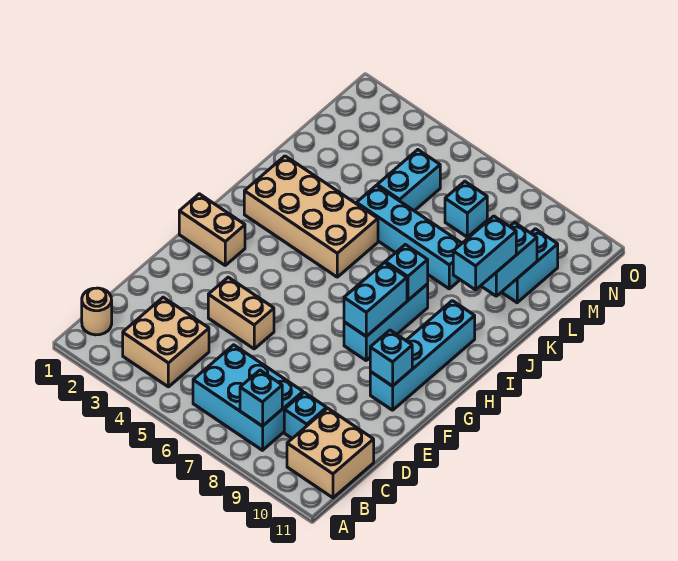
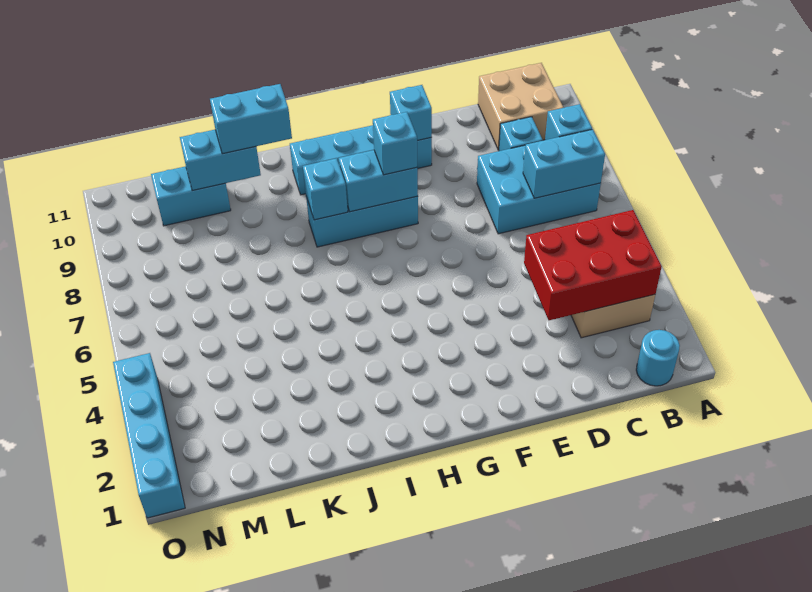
tan round brick B1 level 1 -> cyan round brick B1 level 1
none -> red brick B3:D4 level 2
cyan brick B6:C8 level 1 -> cyan brick B7:D8 level 1
tan brick E4:E5 level 1 -> none
tan brick G1:G2 level 1 -> none
tan brick I2:J5 level 1 -> none
cyan brick K5:K8 level 1 -> cyan brick O1:O4 level 1
cyan brick L5:M5 level 1 -> cyan brick B7:C7 level 2
cyan brick M7 level 1 -> cyan brick G8 level 3

